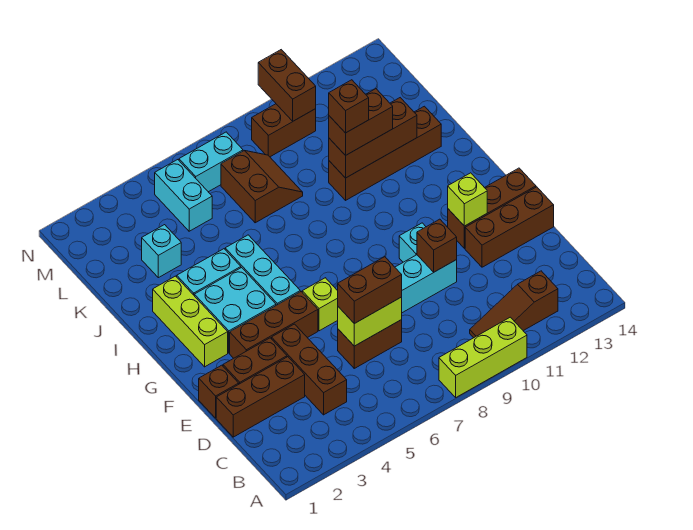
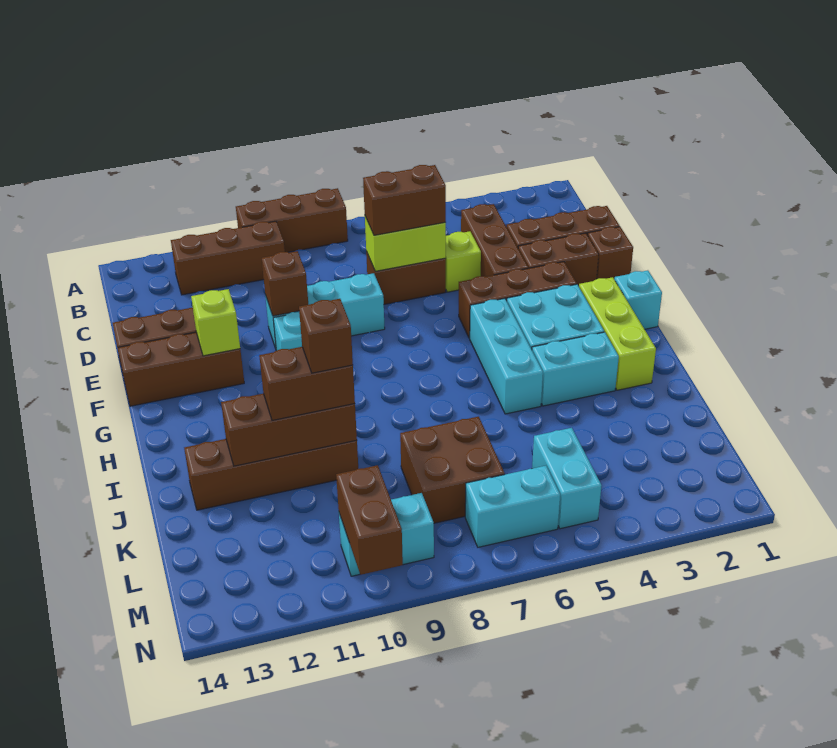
lime brick A8:A10 level 1 -> brown brick A8:A10 level 1
brown slope B10:B12 level 1 top 12 -> brown brick B10:B12 level 1
lime brick F6 level 1 -> lime brick D5 level 1
cyan brick K3 level 1 -> cyan brick G1 level 1
brown slope K7:L8 level 1 top 7 -> brown brick K7:L8 level 1
brown brick M9:M10 level 1 -> cyan brick M9:M10 level 1

